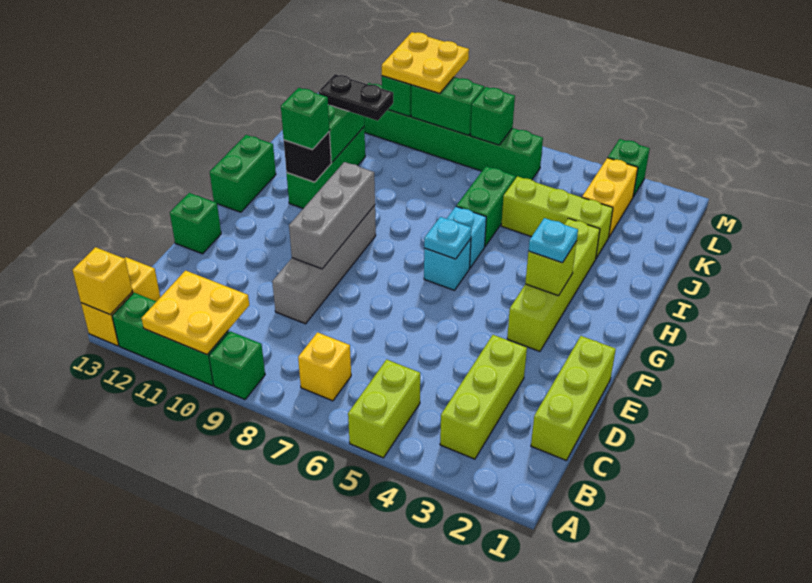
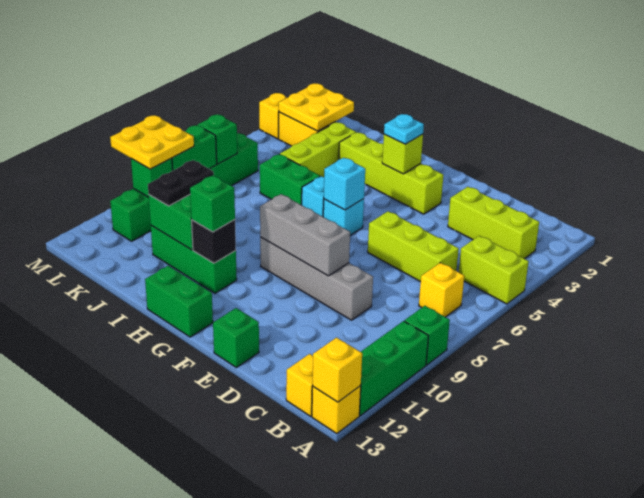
yellow plate A10:B11 level 2 -> yellow plate K2:L3 level 2
lime brick C1:E1 level 1 -> lime brick C6:E6 level 1
cyan plate G6 level 2 -> cyan brick G6 level 2
green brick M3 level 1 -> yellow brick M3 level 1

